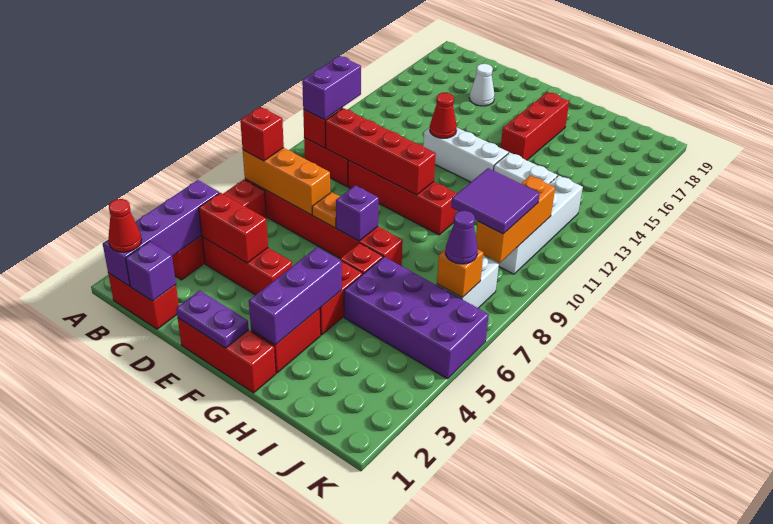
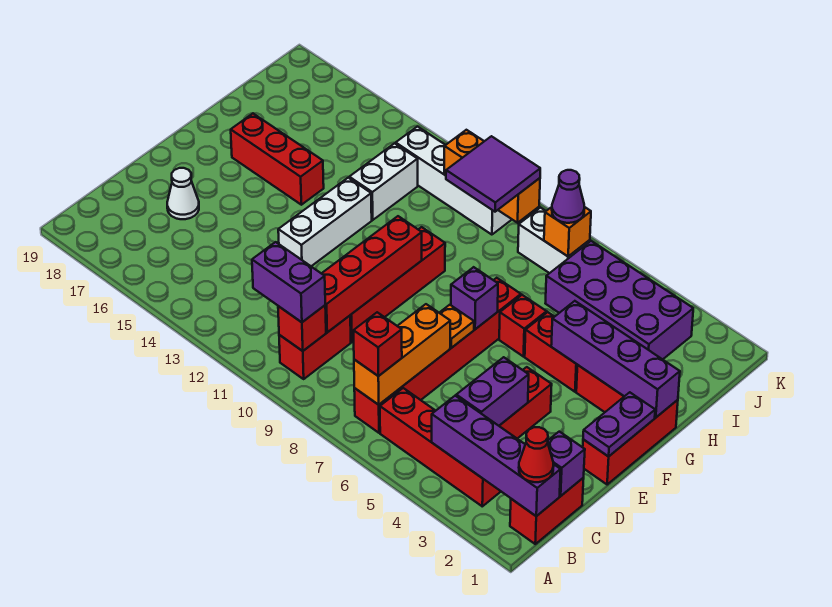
red brick C4:D4 level 2 -> purple brick C4:D4 level 2
red cone E13 level 2 -> none
purple brick G2:G4 level 2 -> purple brick G1:G4 level 2
purple brick H5:K6 level 1 -> purple brick I3:J6 level 1

